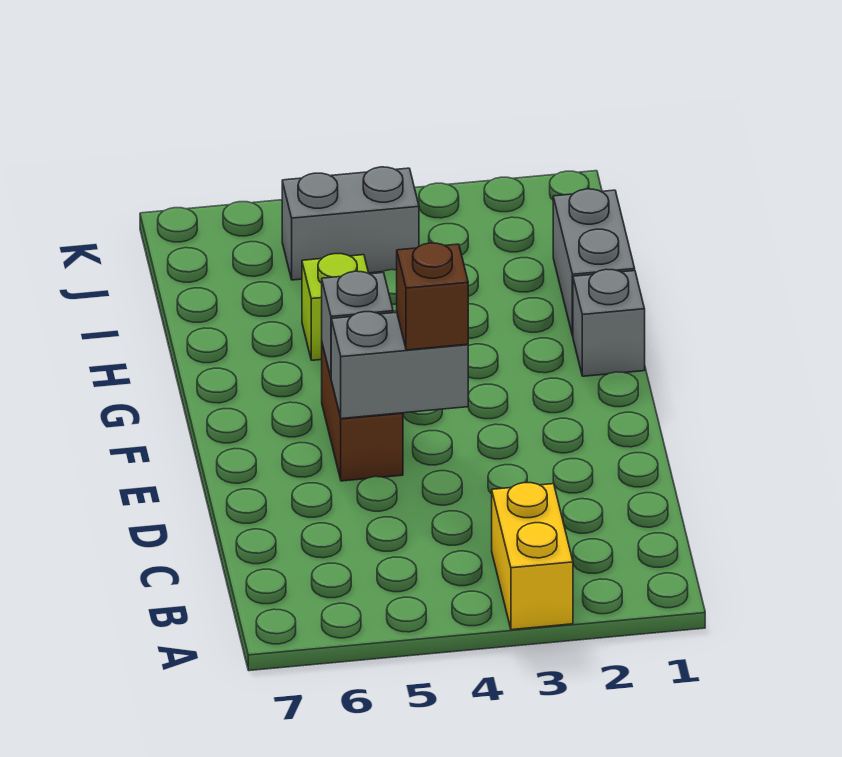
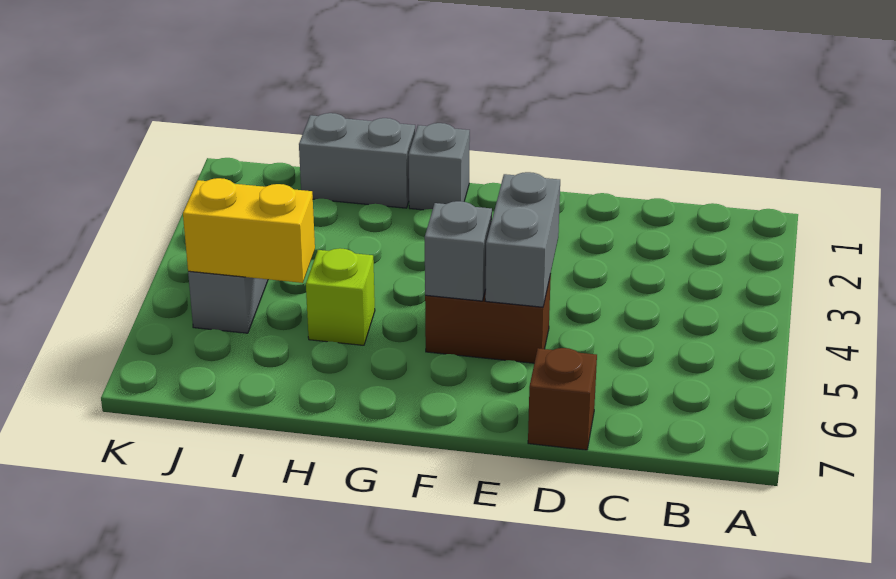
yellow brick A3:B3 level 1 -> yellow brick I5:J5 level 2
brown brick E4 level 3 -> brown brick D7 level 1

